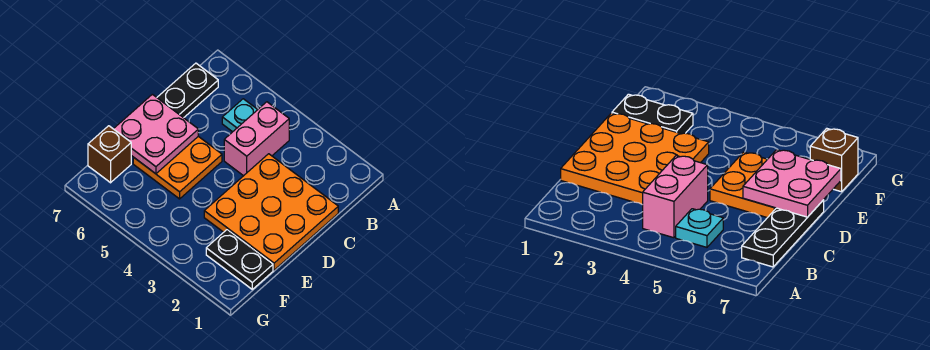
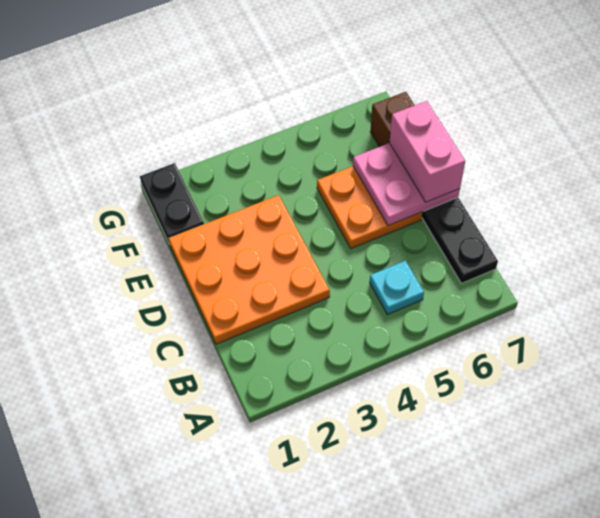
pink brick B4:C4 level 1 -> pink brick D7:E7 level 3
black plate F1:F2 level 1 -> black plate F1:G1 level 1

